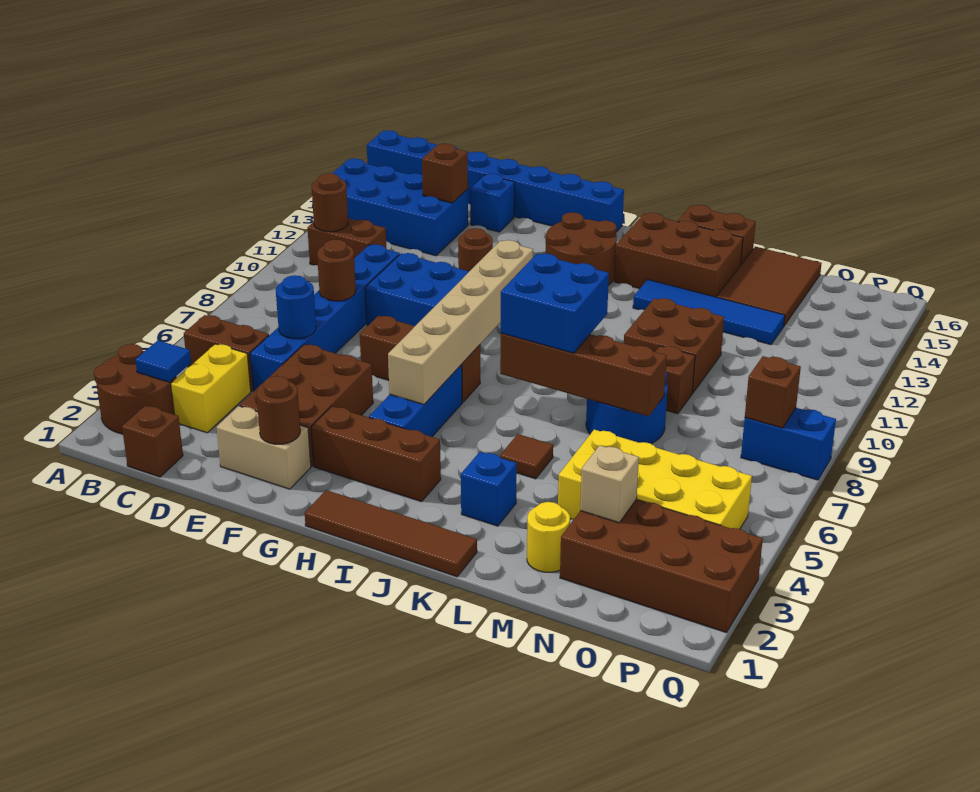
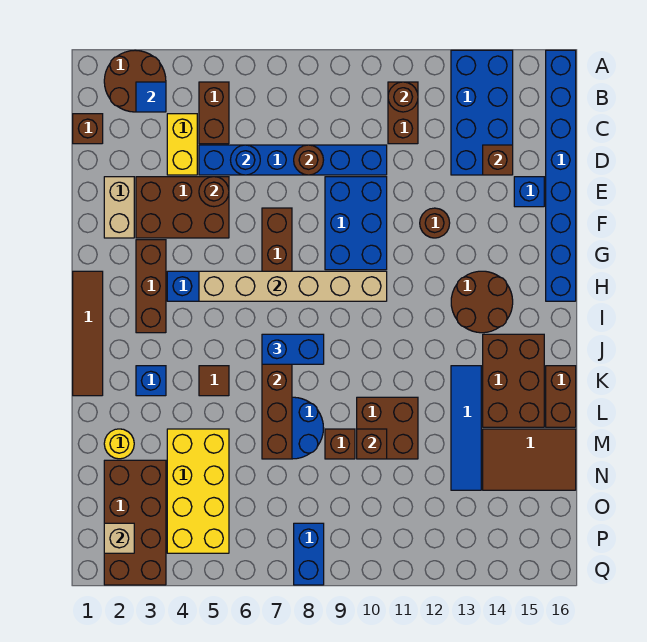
yellow brick C3:C4 level 1 -> yellow brick C4:D4 level 1
brown round brick F2 level 2 -> brown round brick E5 level 2
blue brick J7:K8 level 3 -> blue brick J7:J8 level 3
tan brick N3 level 2 -> tan brick P2 level 2
brown brick P8 level 2 -> brown brick M10 level 2

